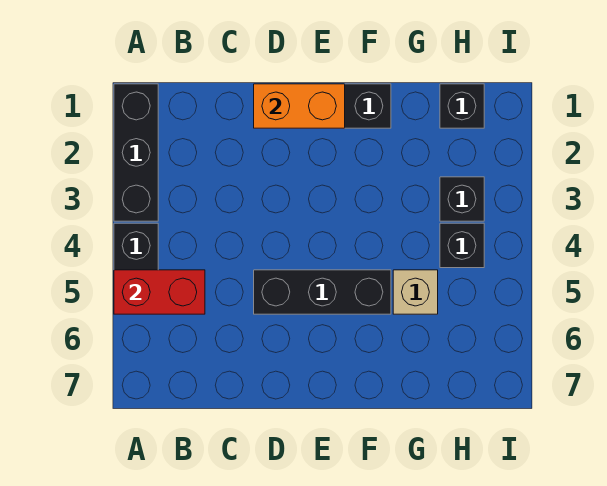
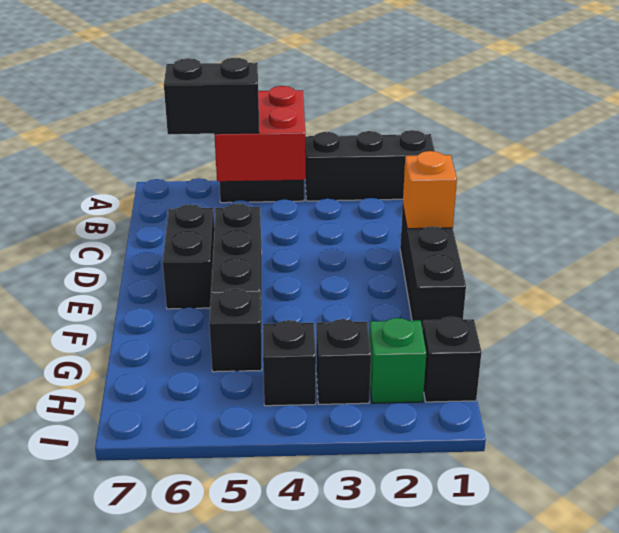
red brick A5:B5 level 2 -> red brick A4:B5 level 2
none -> black brick B5:B6 level 3
orange brick D1:E1 level 2 -> orange brick D1 level 2
none -> black brick D6:E6 level 1
tan brick G5 level 1 -> black brick G5 level 1
none -> green brick H2 level 1

